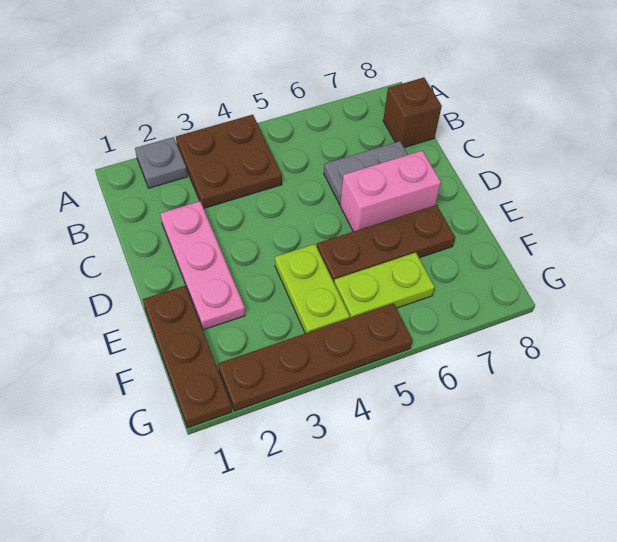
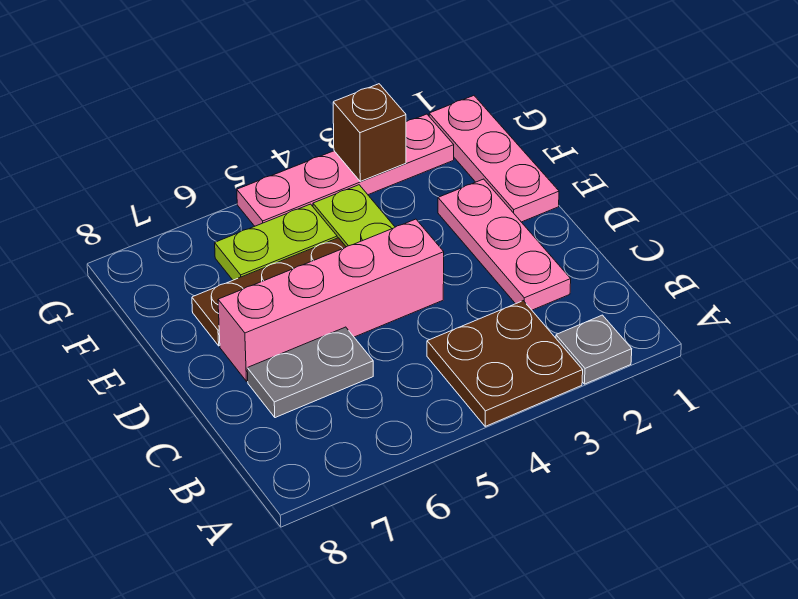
brown brick B8 level 1 -> brown brick G3 level 2
pink brick D6:D7 level 1 -> pink brick D4:D7 level 1
brown plate E1:G1 level 1 -> pink plate E1:G1 level 1
brown plate G2:G5 level 1 -> pink plate G2:G5 level 1

